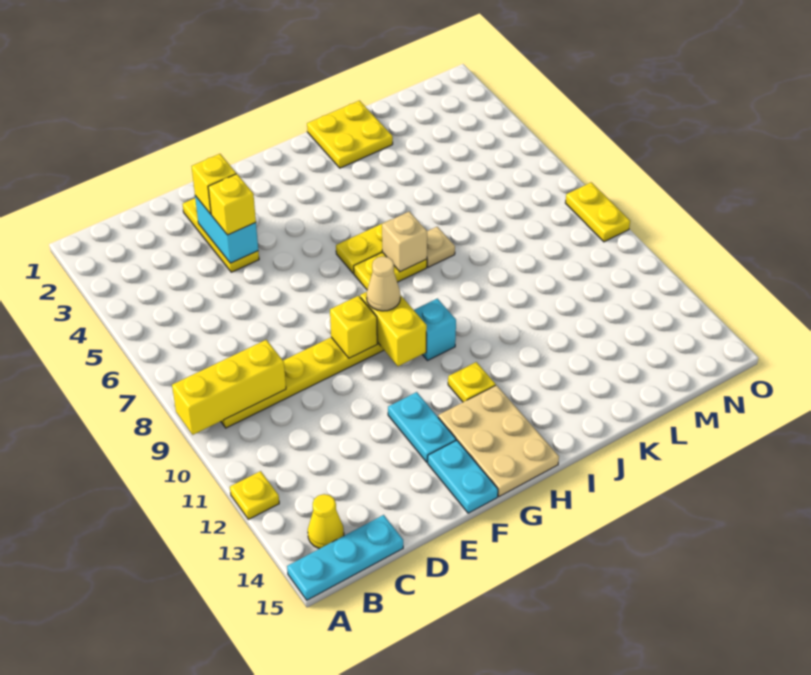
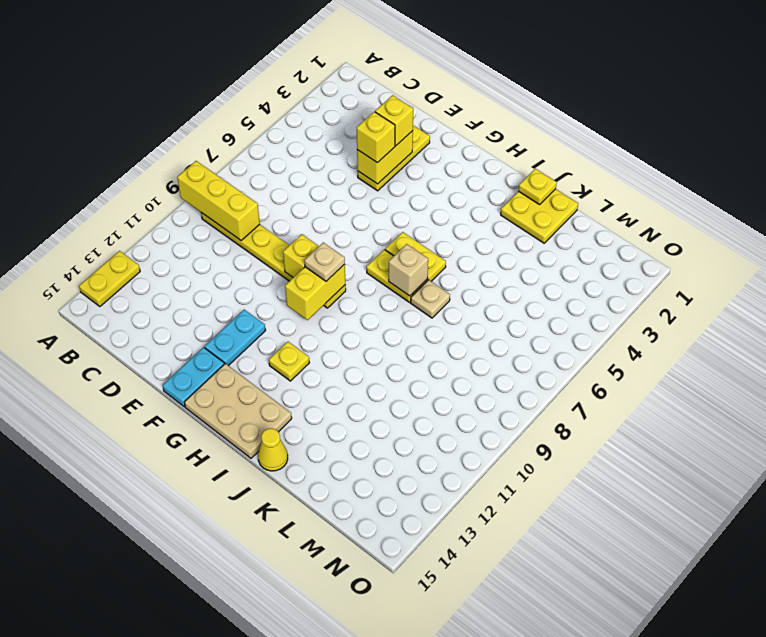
yellow plate A12 level 1 -> yellow plate J1 level 2
cyan plate A15:C15 level 1 -> none
yellow cone B14 level 1 -> yellow cone J15 level 1
cyan brick E3:E4 level 2 -> yellow brick E3:E4 level 2
tan cone G9 level 3 -> tan plate G9 level 3
tan plate G13:H15 level 1 -> tan plate G14:I15 level 1
cyan brick H10 level 1 -> none
yellow plate O8:O9 level 1 -> yellow plate A13:A14 level 1

